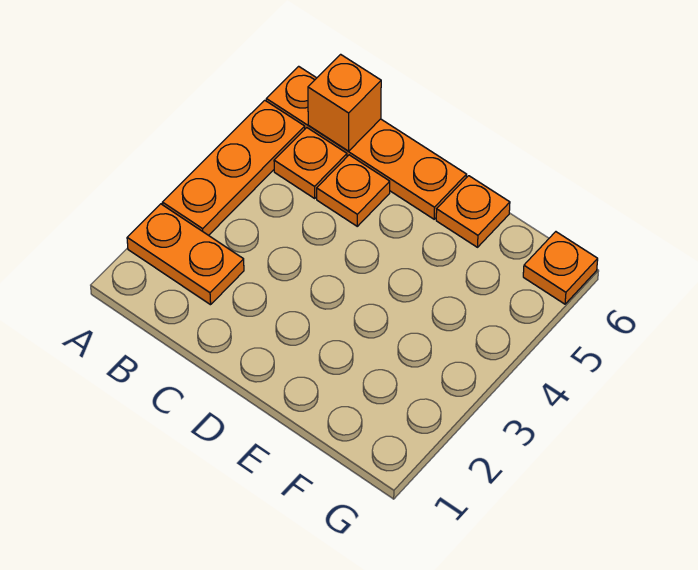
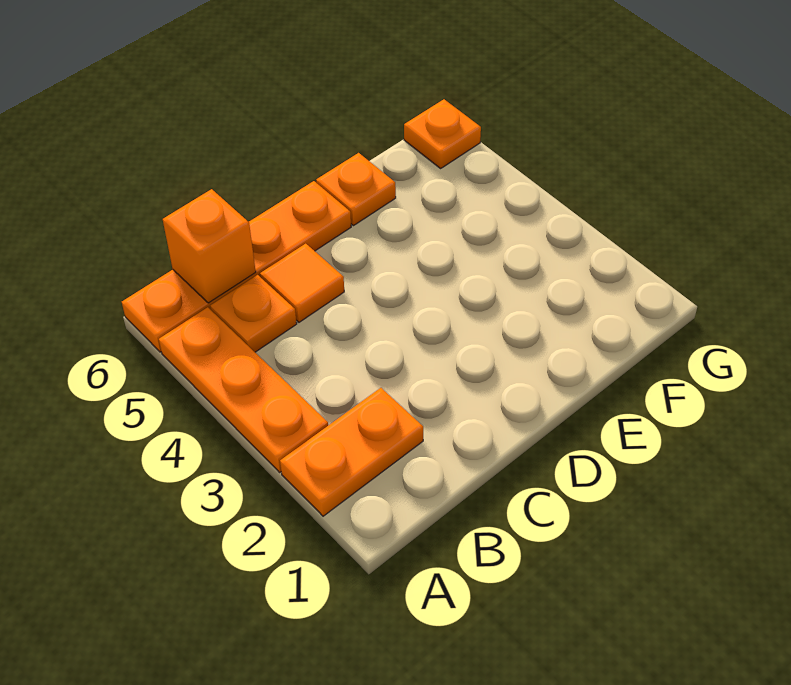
orange plate C5 level 1 -> orange tile C5 level 1

